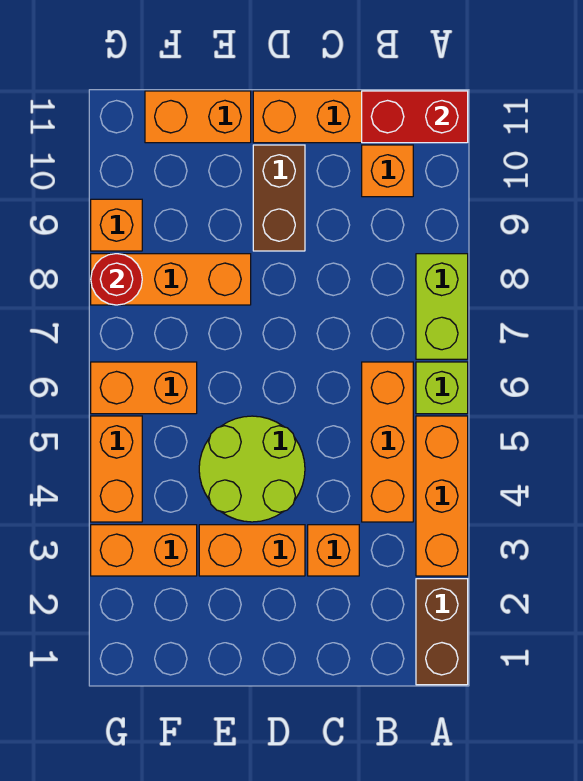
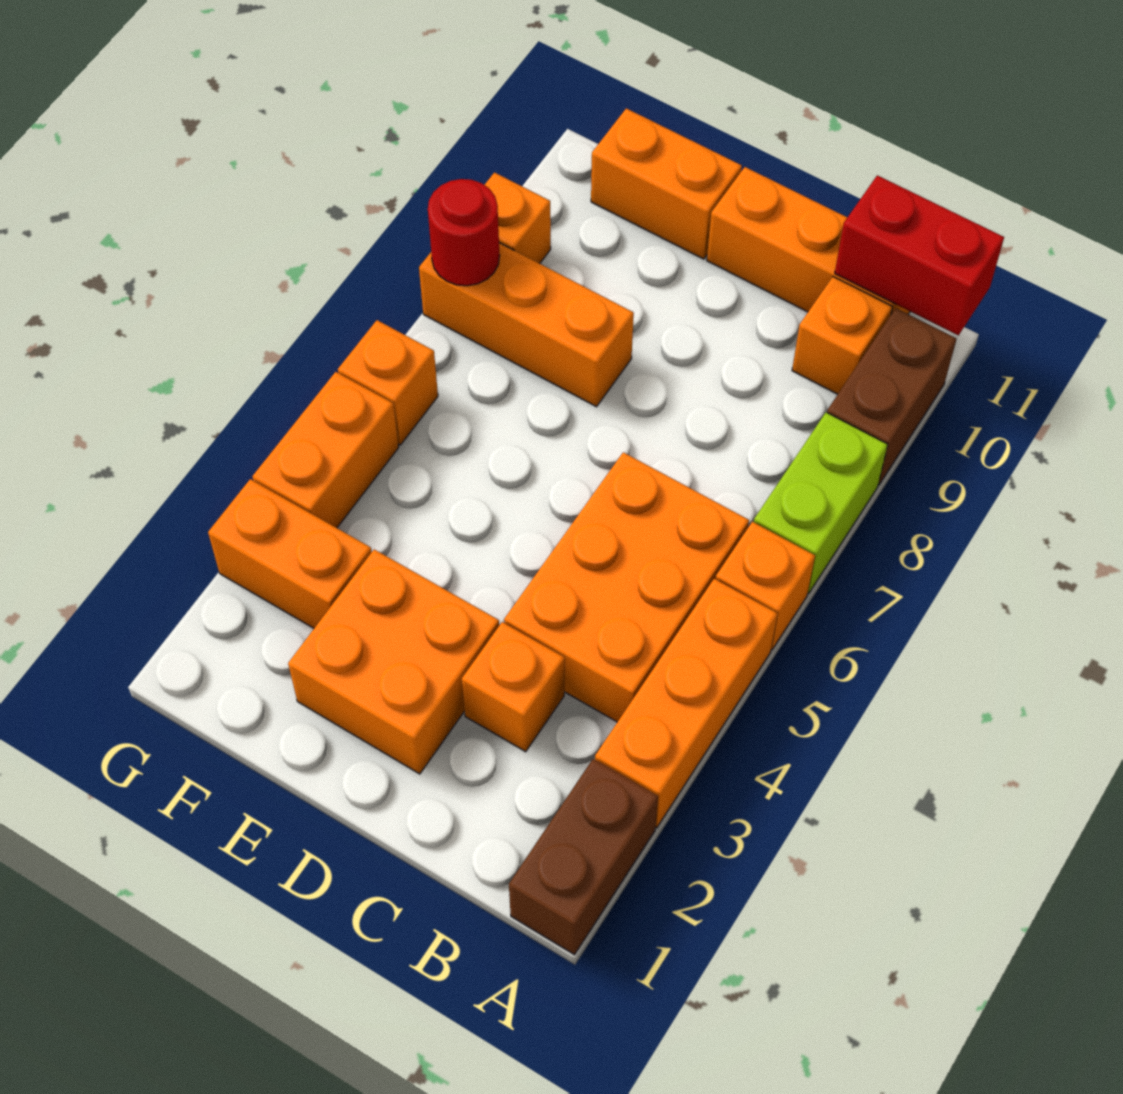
lime brick A6 level 1 -> orange brick A6 level 1
orange brick B4:B6 level 1 -> orange brick B4:C6 level 1
orange brick D3:E3 level 1 -> orange brick D2:E3 level 1
lime round brick D4:E5 level 1 -> none
brown brick D9:D10 level 1 -> brown brick A9:A10 level 1
orange brick F6:G6 level 1 -> orange brick G6 level 1

